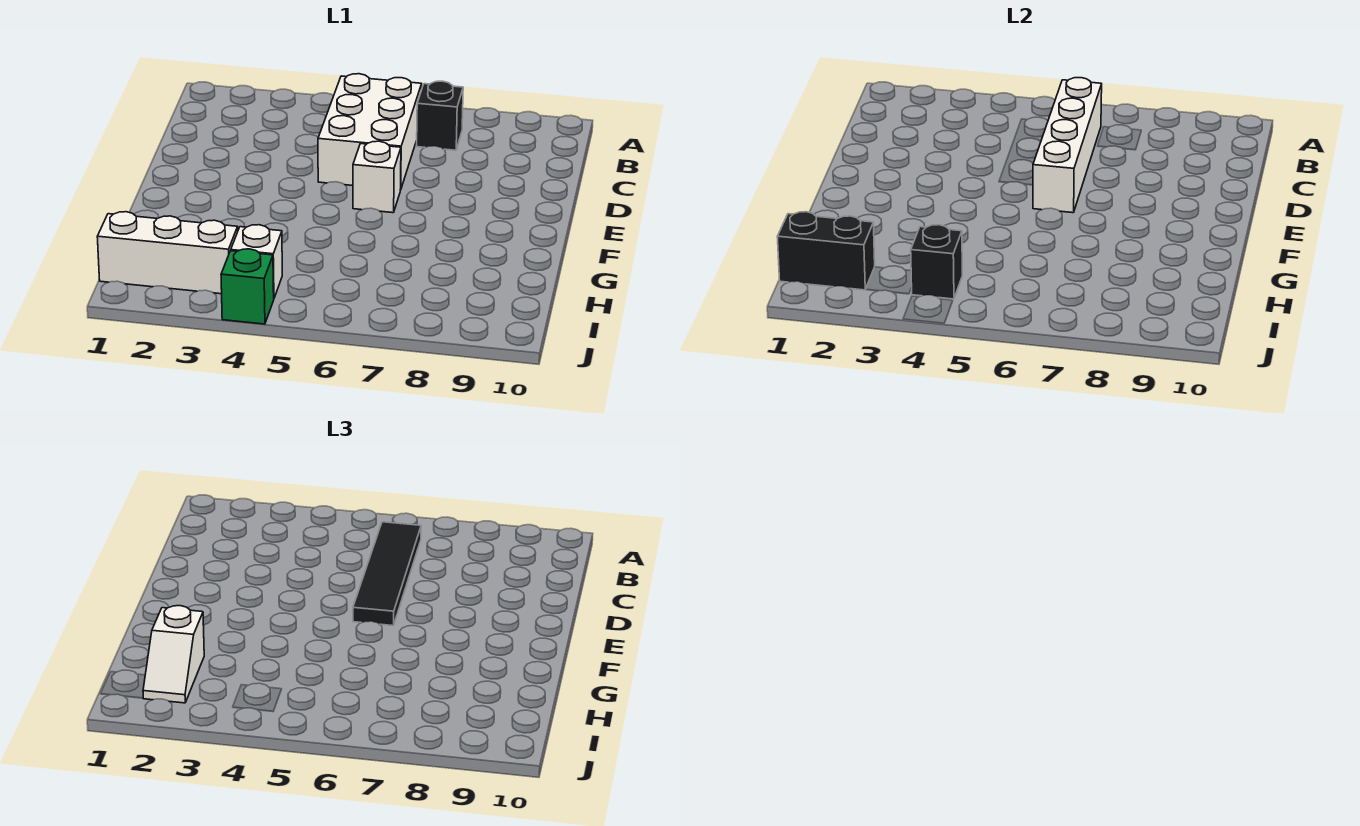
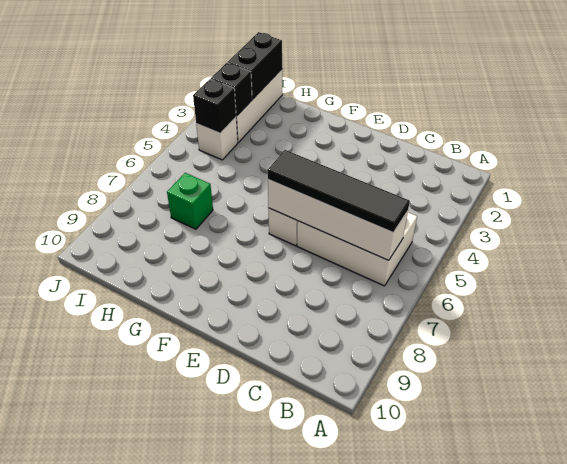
black brick B7 level 1 -> black brick I3 level 2
white slope H2:I2 level 3 top H -> none
green brick J4 level 1 -> green brick H7 level 1

